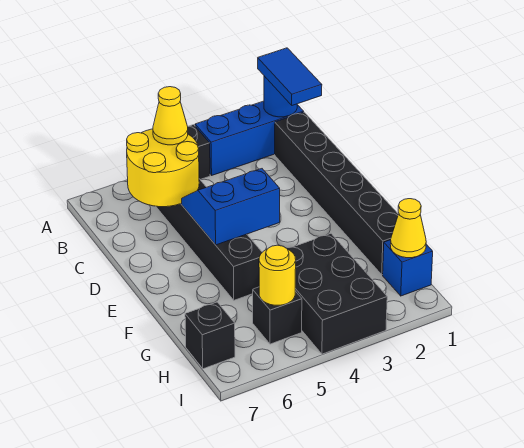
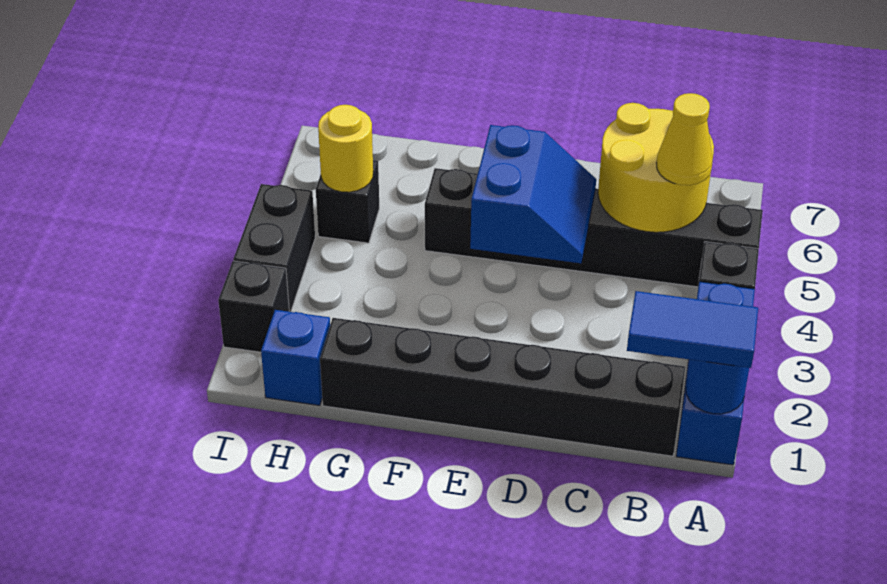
black brick G3:I4 level 1 -> black brick I3:I4 level 1
yellow cone H1 level 2 -> none
black brick H7 level 1 -> black brick I2 level 1

